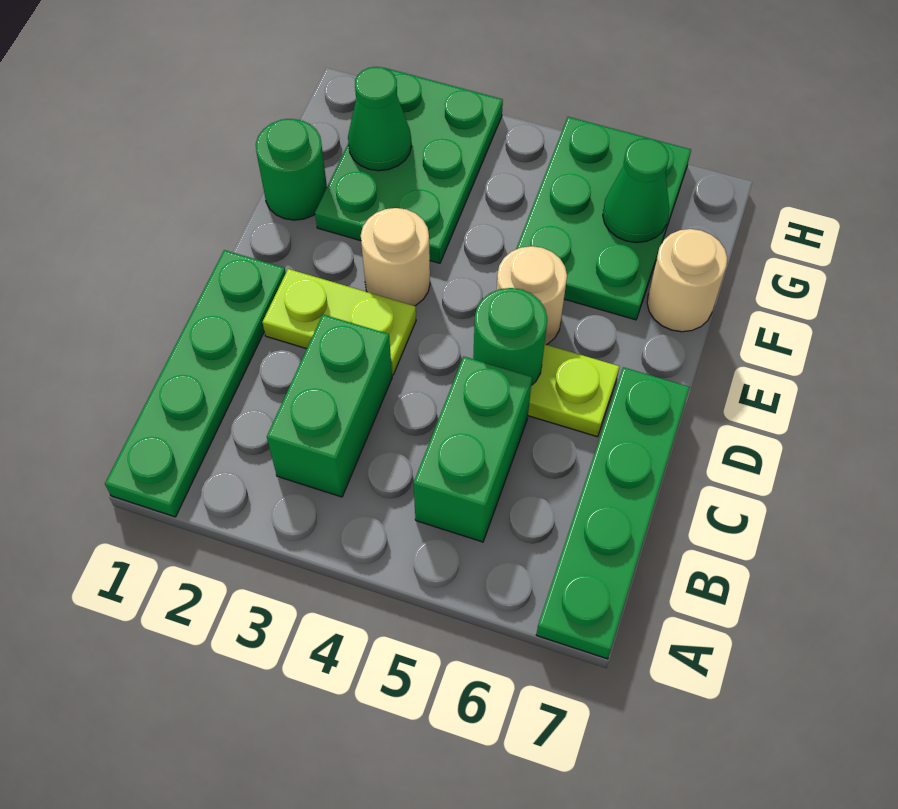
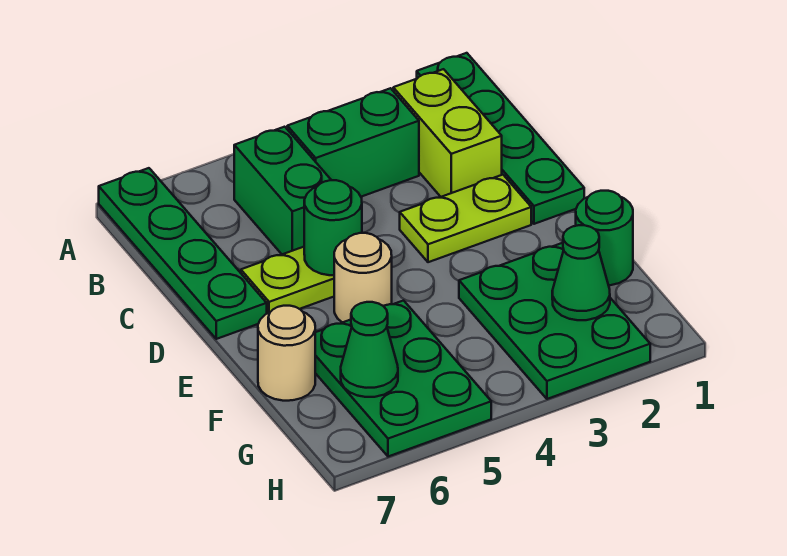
none -> lime brick B2:C2 level 1
green brick B3:C3 level 1 -> green brick B3:B4 level 1
tan round brick E3 level 1 -> none

